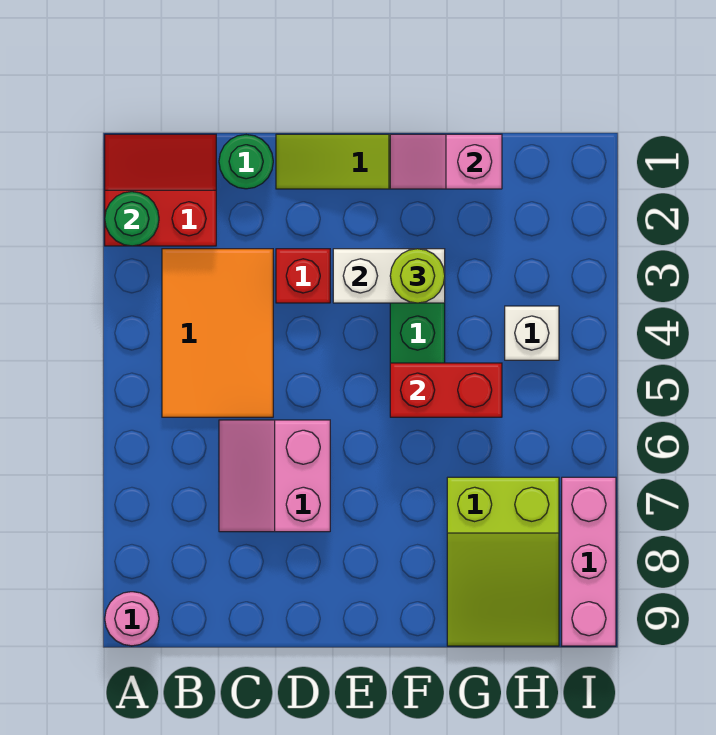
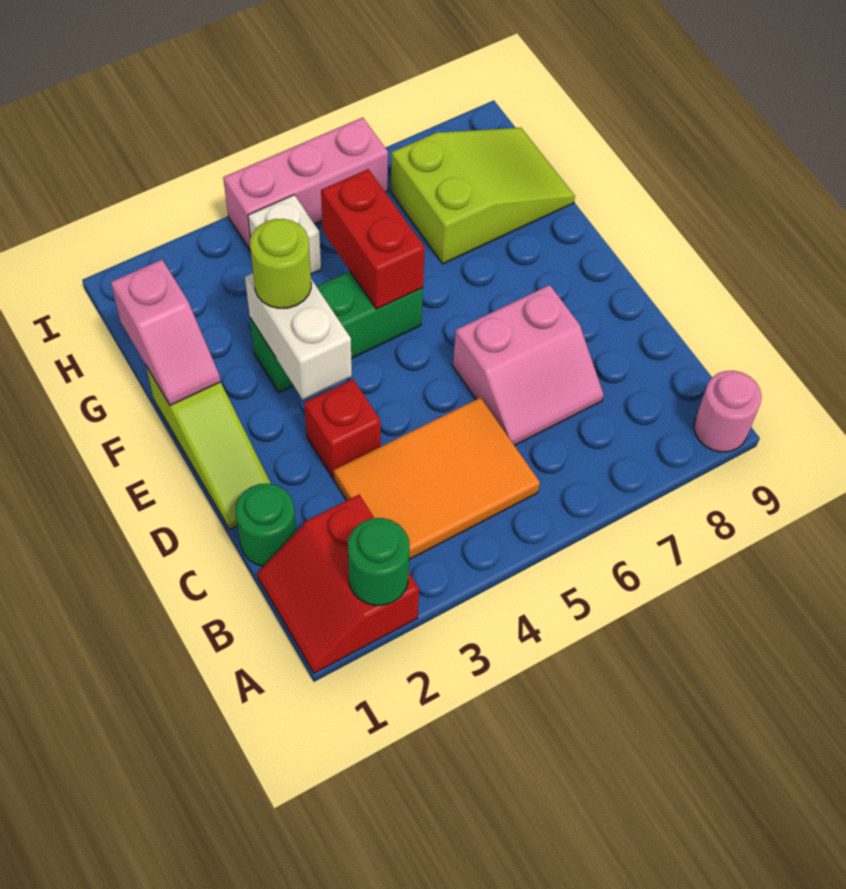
pink brick I7:I9 level 1 -> pink brick I4:I6 level 1

